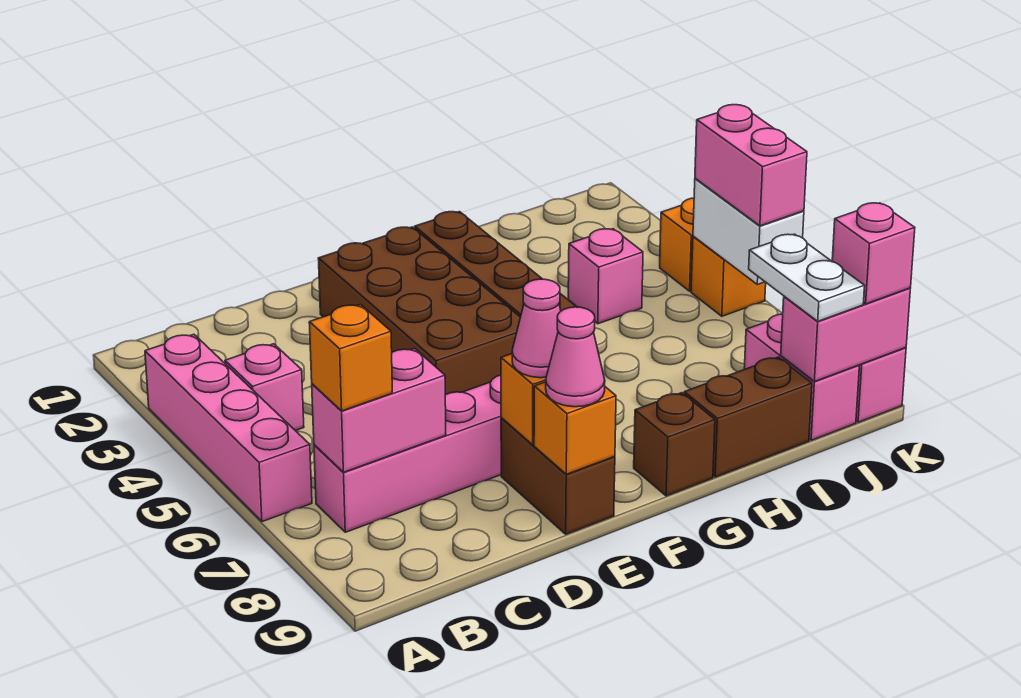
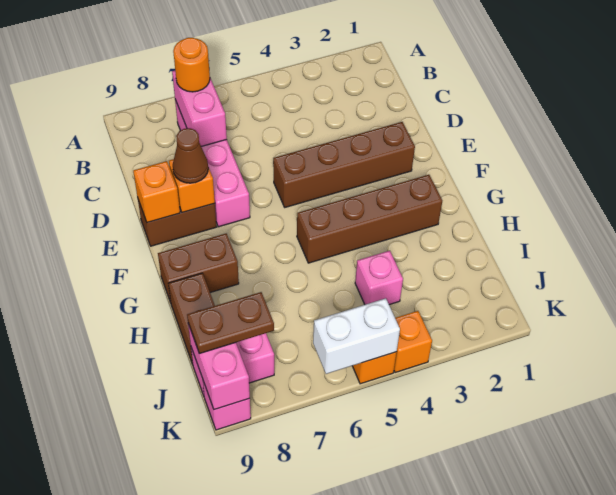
pink brick A3:A6 level 1 -> none
pink brick B4 level 1 -> none
orange brick B7 level 3 -> orange round brick B7 level 3
brown brick E2:F5 level 1 -> brown brick E2:E5 level 1
pink cone E8 level 3 -> brown cone E8 level 3
pink cone E9 level 3 -> none
brown brick G9 level 1 -> brown brick G8:G9 level 1
white plate J8:J9 level 3 -> brown plate J8:J9 level 3
pink brick K5:K6 level 3 -> none
pink brick K9 level 3 -> none

